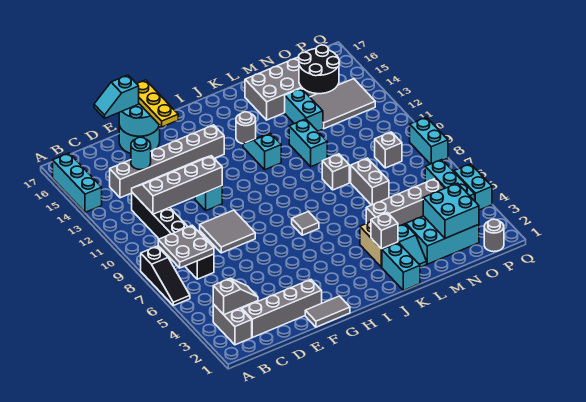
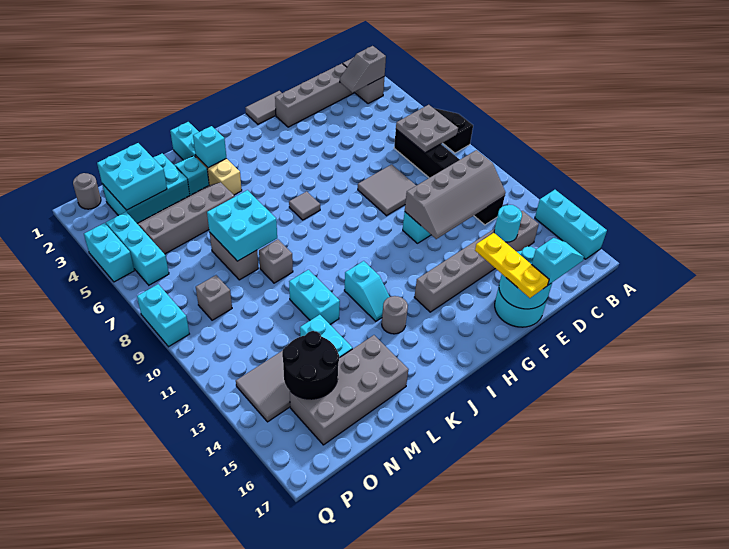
grey brick K3 level 2 -> cyan brick K3 level 2
none -> cyan brick L7:M8 level 2

